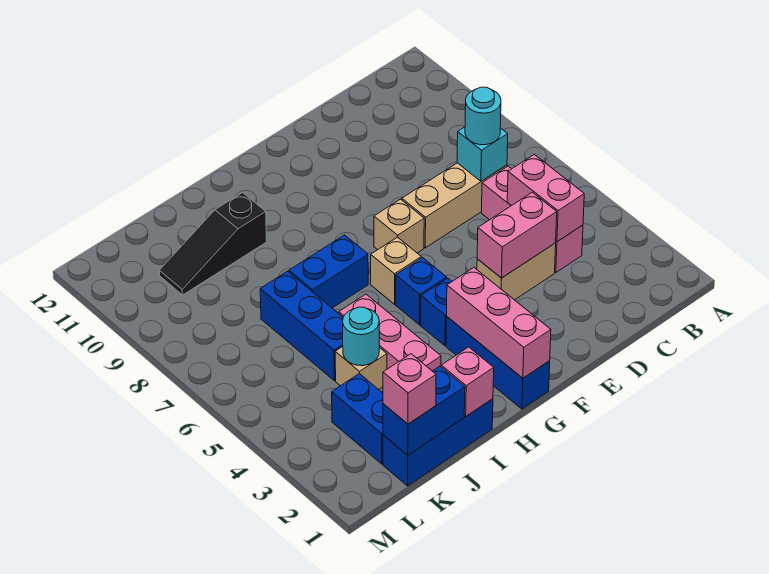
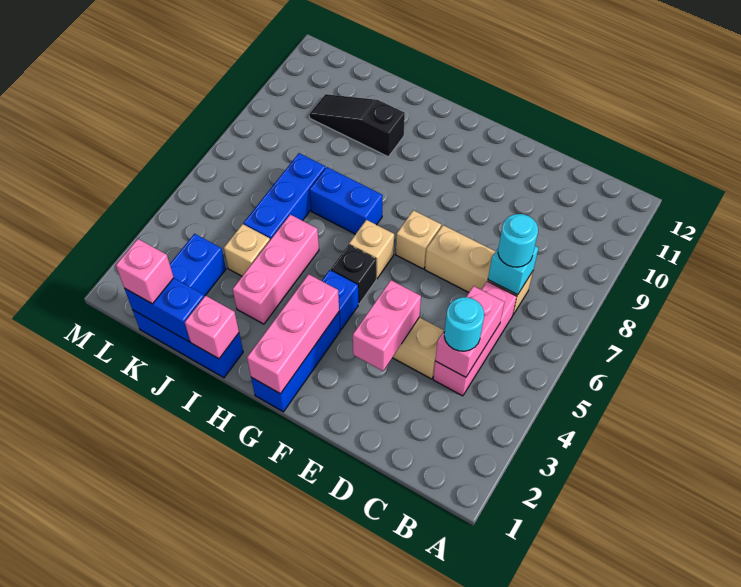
pink brick D4:E4 level 2 -> pink brick E3:E4 level 2
blue brick G5 level 1 -> black brick G5 level 1
cyan round brick J4 level 2 -> cyan round brick C4 level 3

